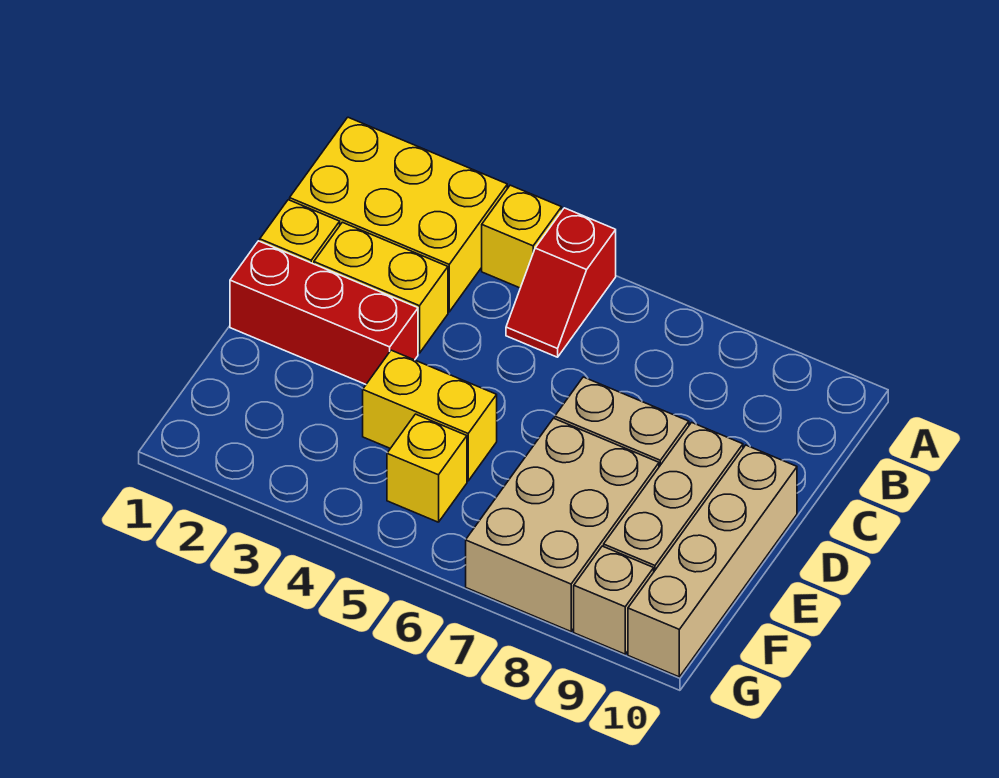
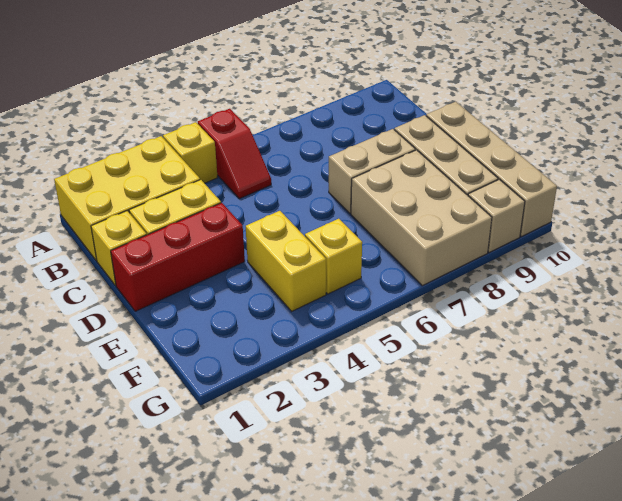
yellow brick E4:E5 level 1 -> yellow brick E4:F4 level 1

